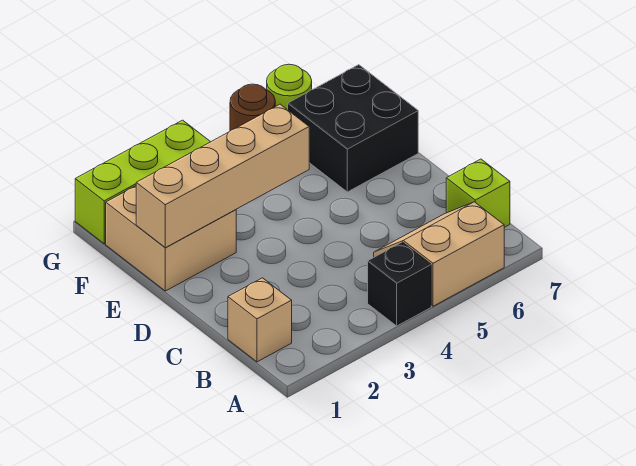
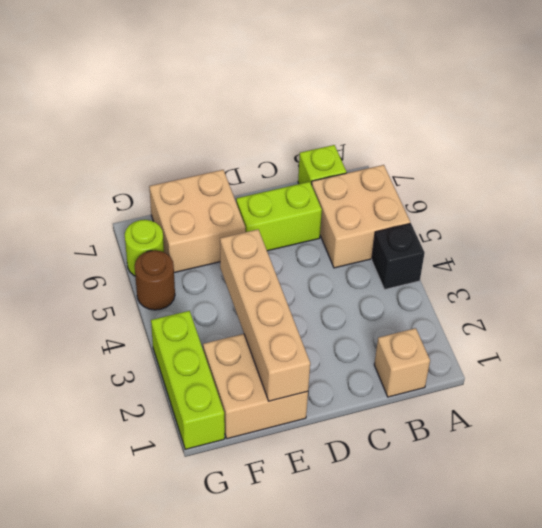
tan slope A5:B6 level 1 top A -> tan brick A5:B6 level 1
none -> lime brick C6:D6 level 1
black brick E6:F7 level 1 -> tan brick E6:F7 level 1

